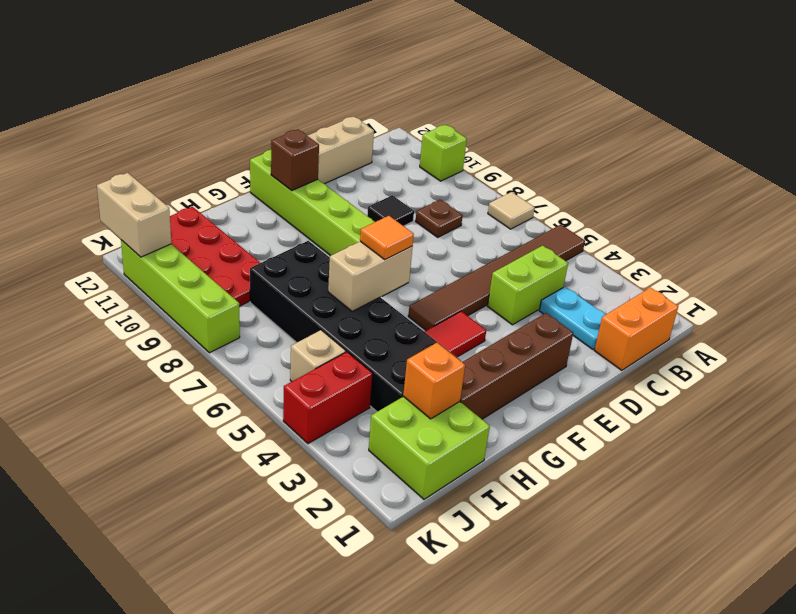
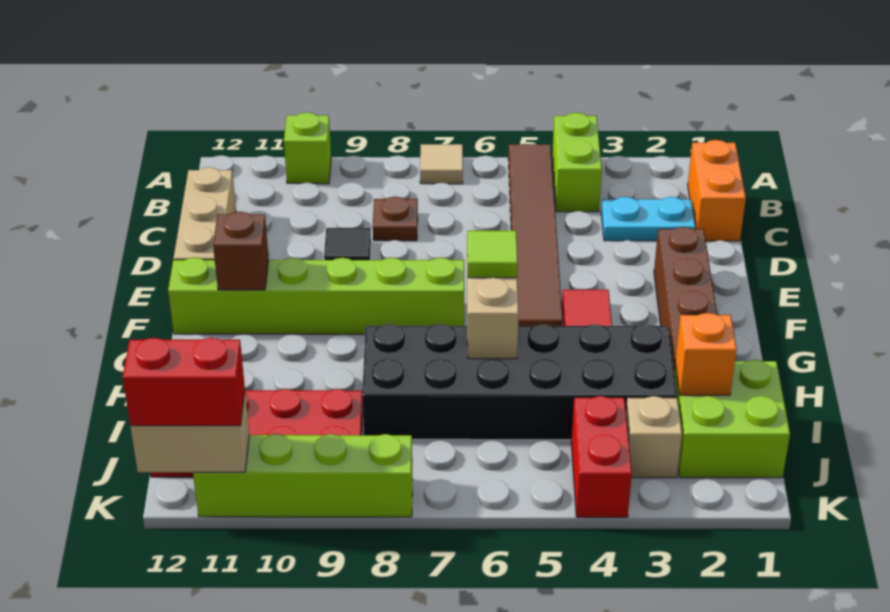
lime brick C4:D4 level 1 -> lime brick A4:B4 level 1
orange tile G6 level 3 -> lime tile G6 level 3
tan brick J5 level 1 -> tan brick J3 level 1
none -> red brick K11:K12 level 3

